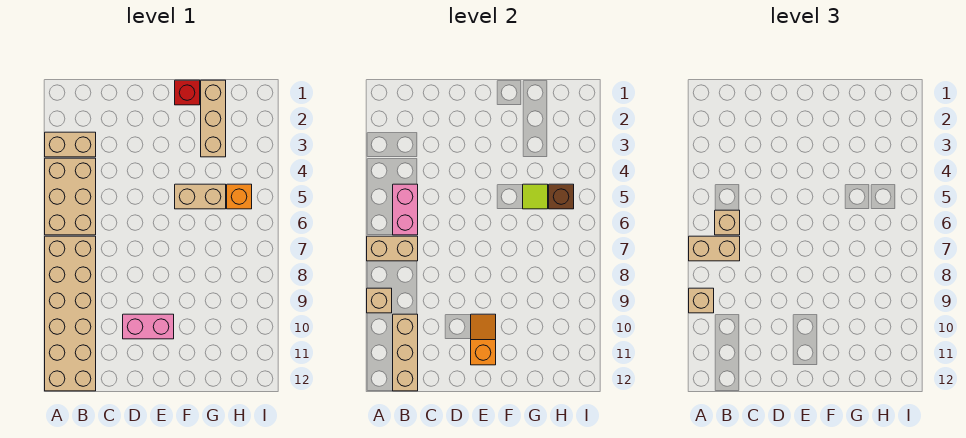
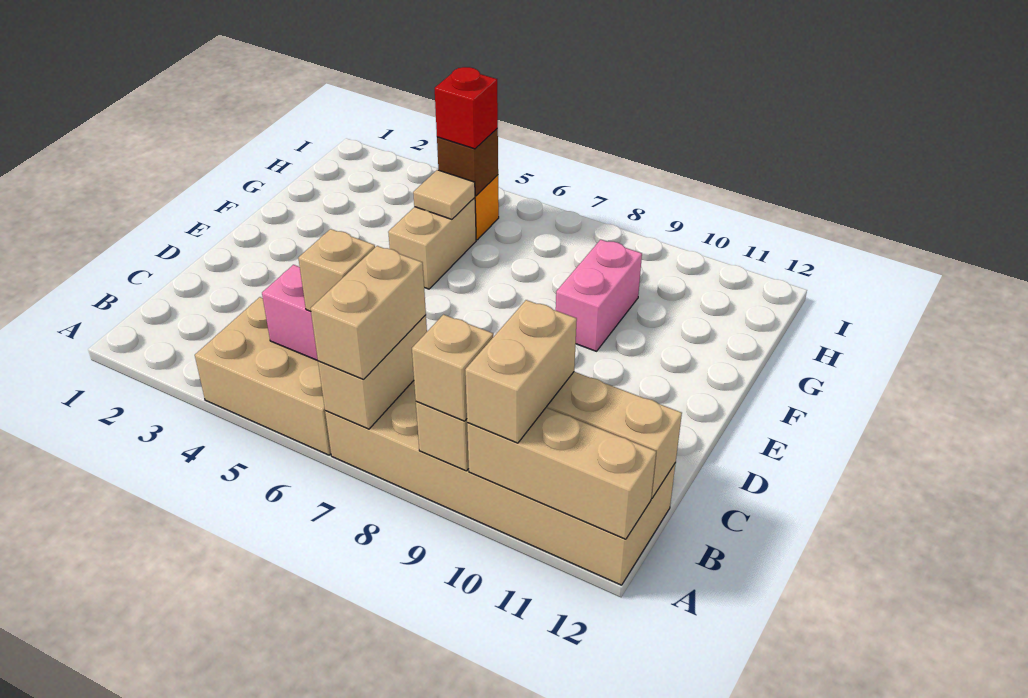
tan brick A3:B3 level 1 -> tan brick A10:B10 level 3
pink brick D10:E10 level 1 -> pink brick F9:G9 level 1
orange slope E10:E11 level 2 top 11 -> none
red brick F1 level 1 -> red brick H5 level 3
tan brick G1:G3 level 1 -> tan brick A10:A12 level 2
lime tile G5 level 2 -> tan tile G5 level 2

